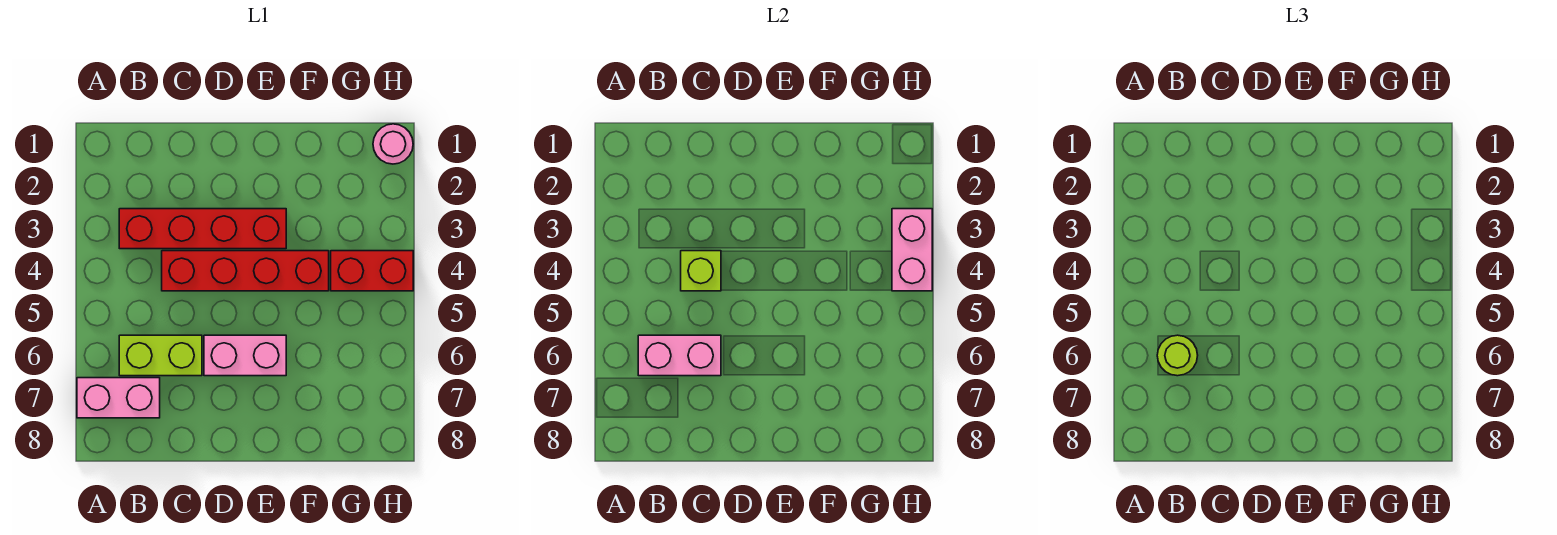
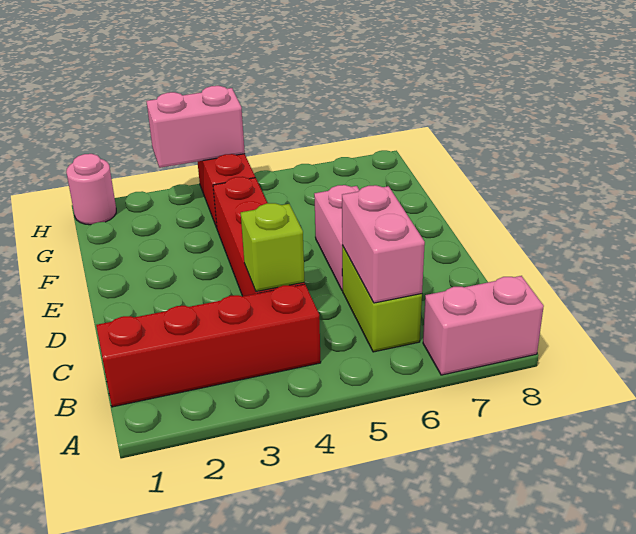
pink brick A7:B7 level 1 -> pink brick A7:A8 level 1
red brick B3:E3 level 1 -> red brick B1:B4 level 1
lime round brick B6 level 3 -> none

